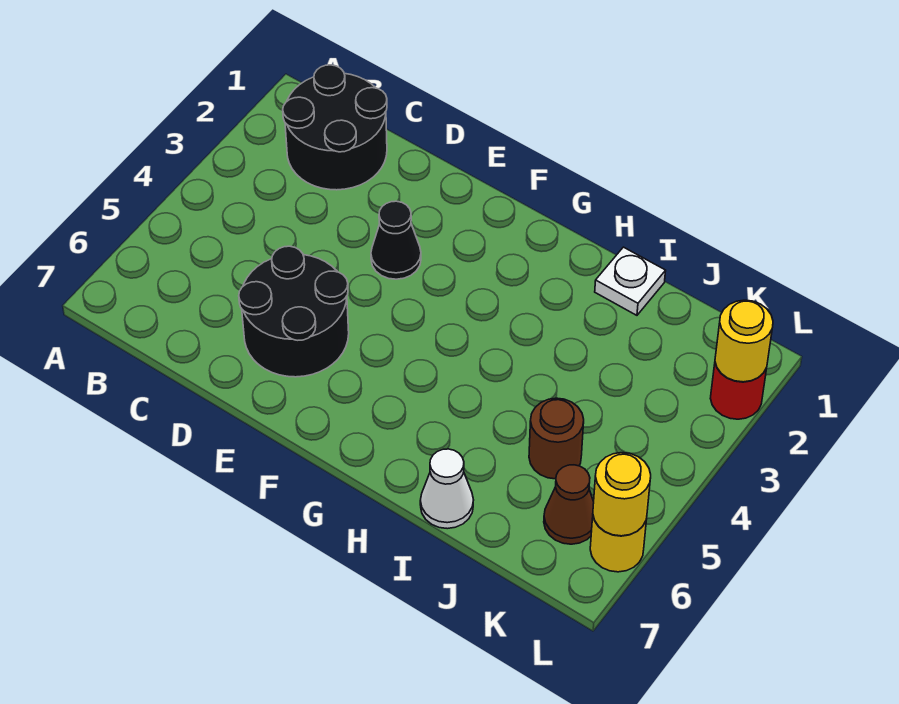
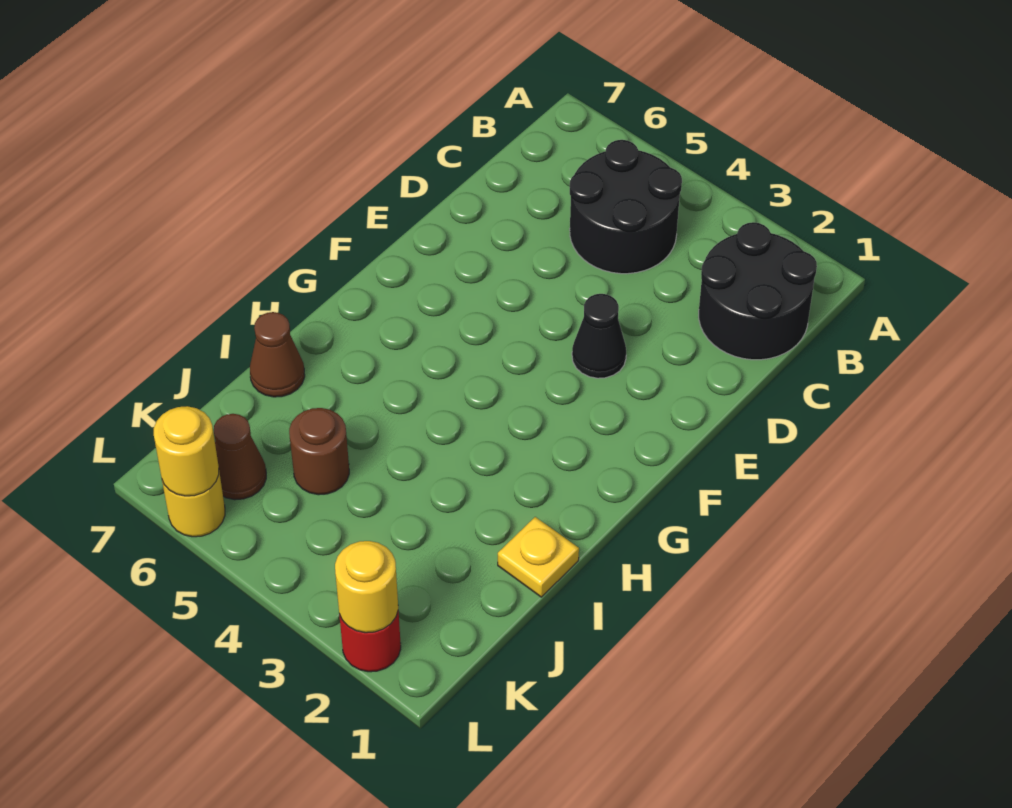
black round brick D5:E6 level 1 -> black round brick B4:C5 level 1
white plate I1 level 1 -> yellow plate I1 level 1
white cone I7 level 1 -> brown cone I7 level 1

